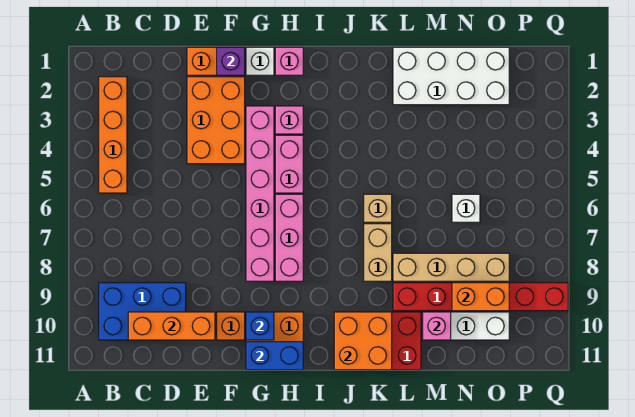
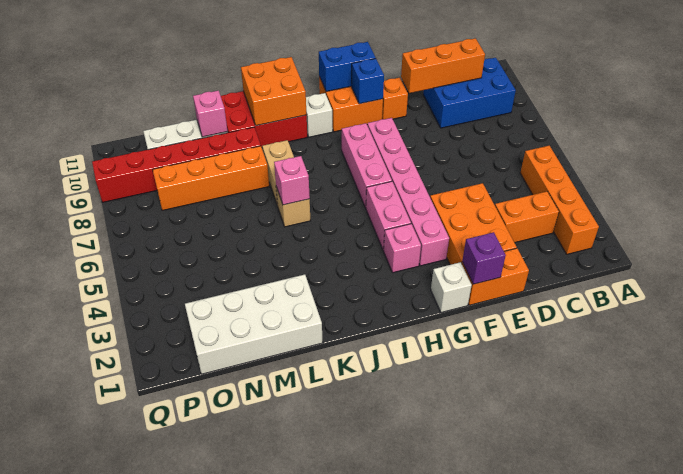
pink brick H1 level 1 -> pink brick K6 level 2
tan brick L8:O8 level 1 -> orange brick L8:O8 level 1
white brick N6 level 1 -> white brick I10 level 1
orange brick N9:O9 level 2 -> orange brick C3:D3 level 1

